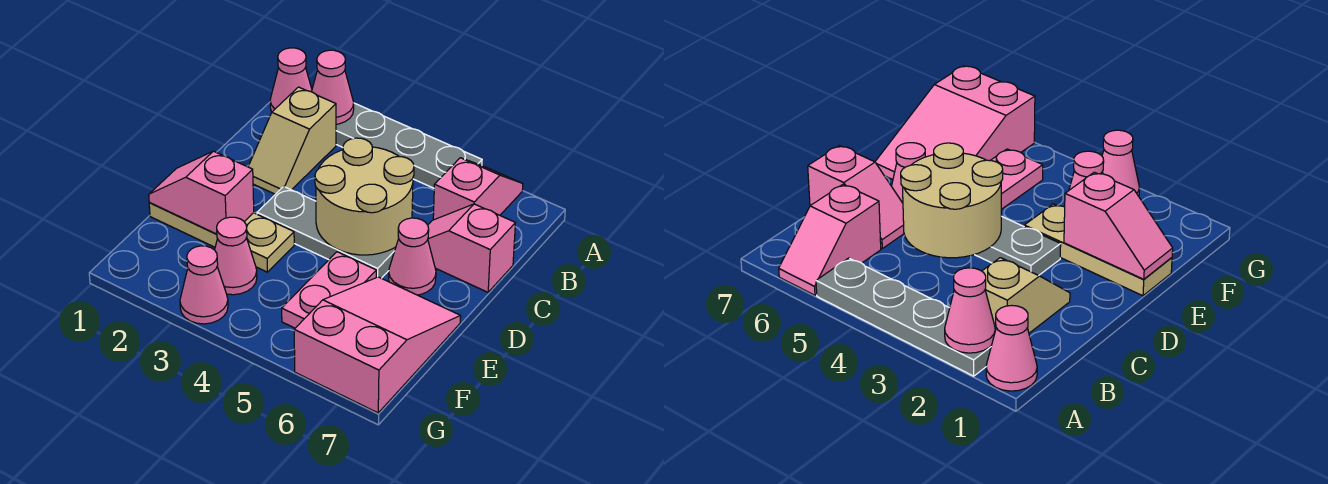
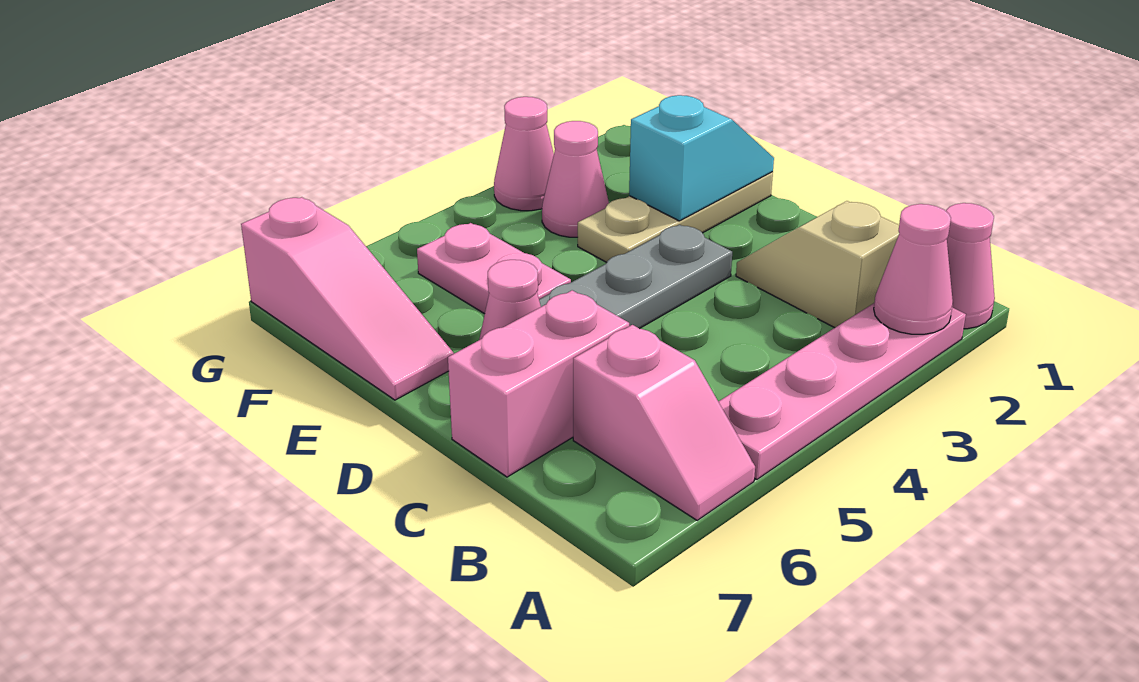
grey plate A2:A5 level 1 -> pink plate A2:A5 level 1
tan round brick C4:D5 level 2 -> none
pink slope C6:C7 level 1 top 7 -> pink brick C6:C7 level 1
pink slope E1:E2 level 2 top 2 -> cyan slope E1:E2 level 2 top 2
pink slope E6:G7 level 1 top G -> pink slope E7:G7 level 1 top G

